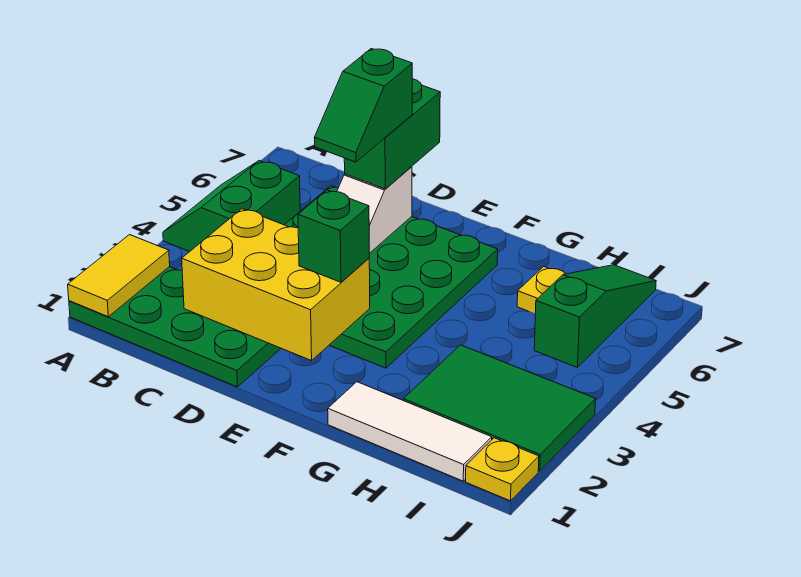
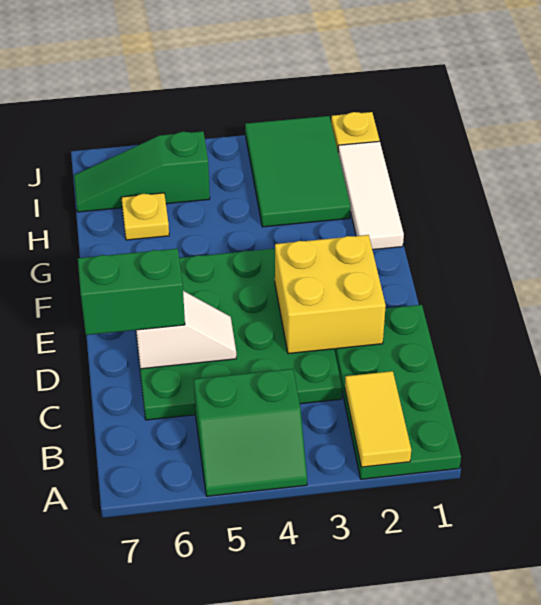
yellow tile A1:A2 level 2 -> yellow tile A2:B2 level 2
yellow brick C2:E3 level 2 -> yellow brick D2:E3 level 2
green slope D5:D6 level 4 top 6 -> none
green brick E3 level 3 -> none

